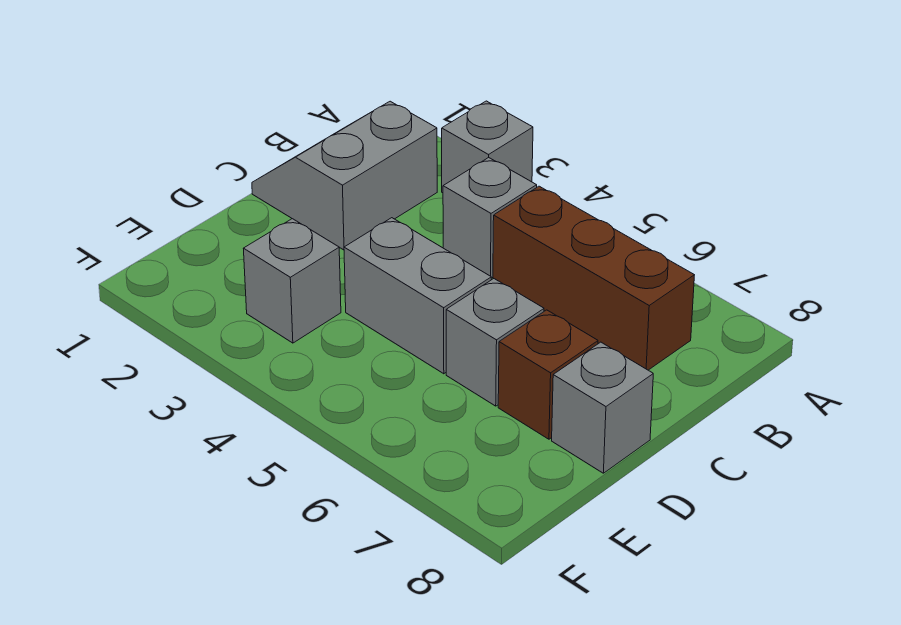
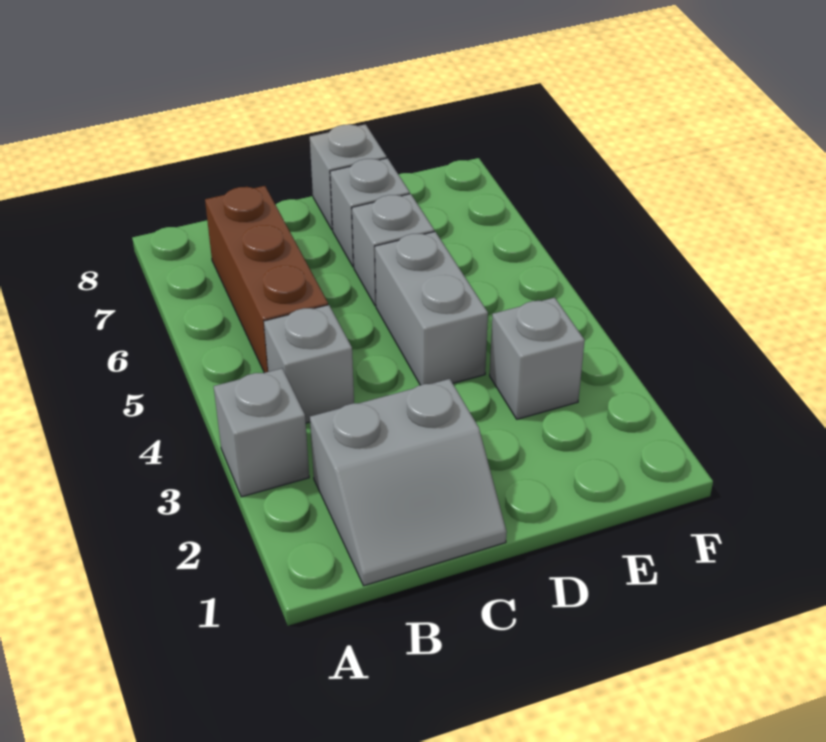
brown brick D7 level 1 -> grey brick D7 level 1

